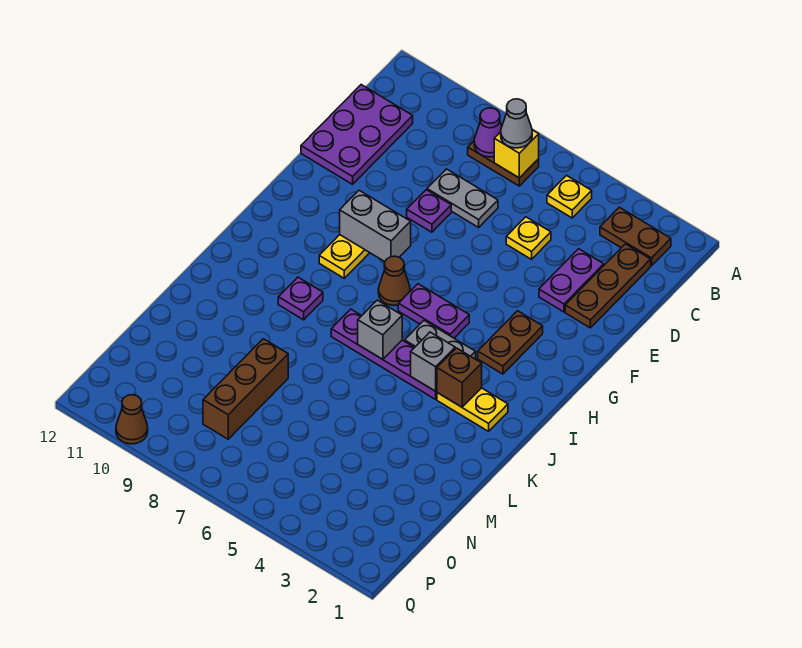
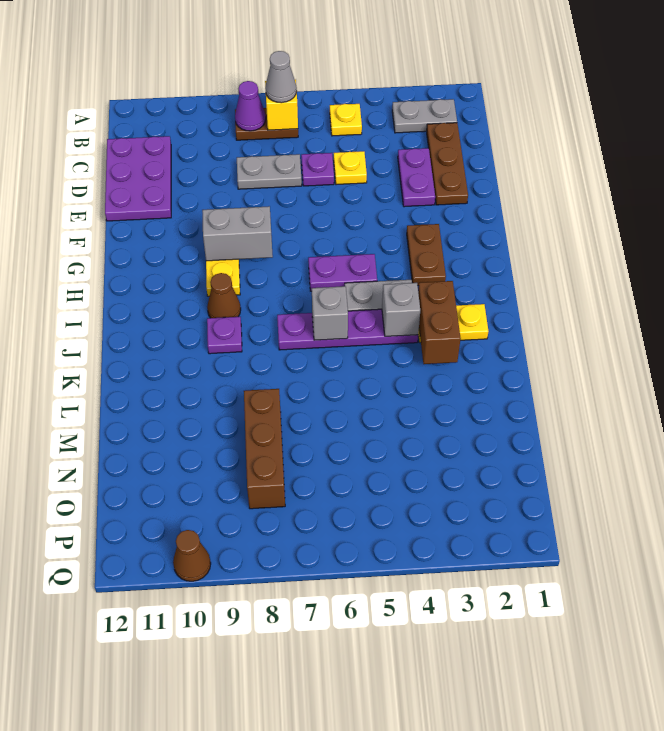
brown plate B2:B3 level 1 -> grey plate B2:B3 level 1
purple plate E8 level 1 -> purple plate D6 level 1
brown cone H7 level 1 -> brown cone I9 level 1
brown brick J3 level 2 -> brown brick J3:K3 level 2

